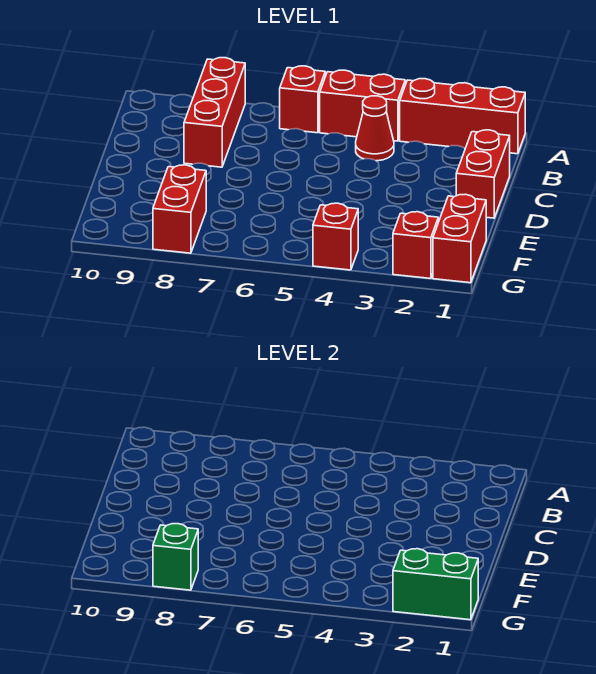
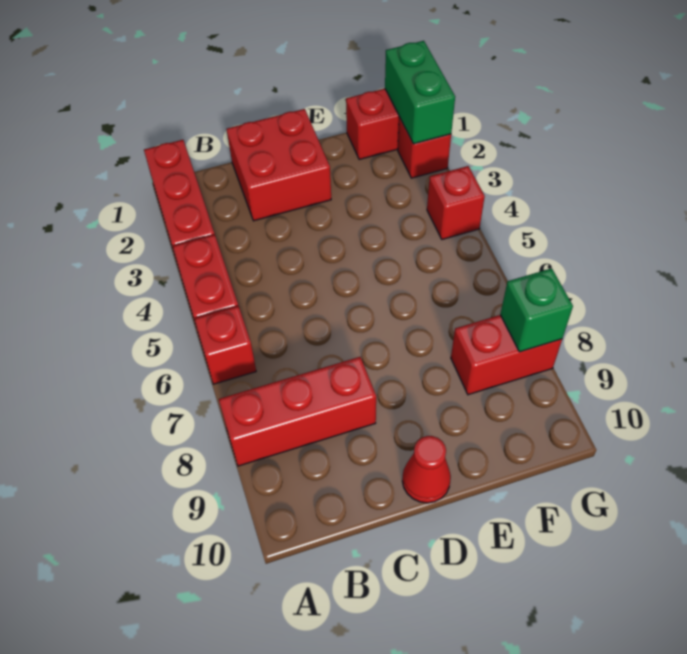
red cone B4 level 1 -> red cone D10 level 1
red brick C1:D1 level 1 -> red brick C1:D2 level 1

